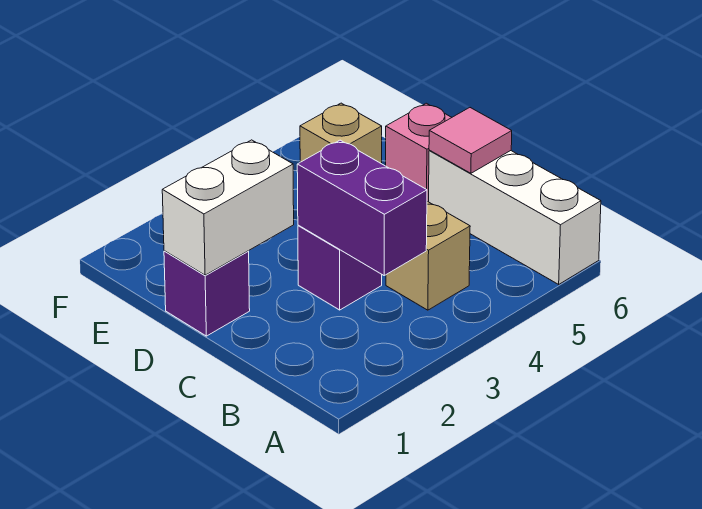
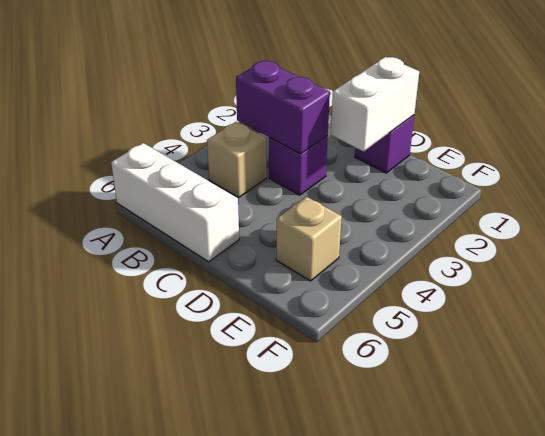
pink tile C6 level 2 -> none
pink brick D6 level 1 -> none

